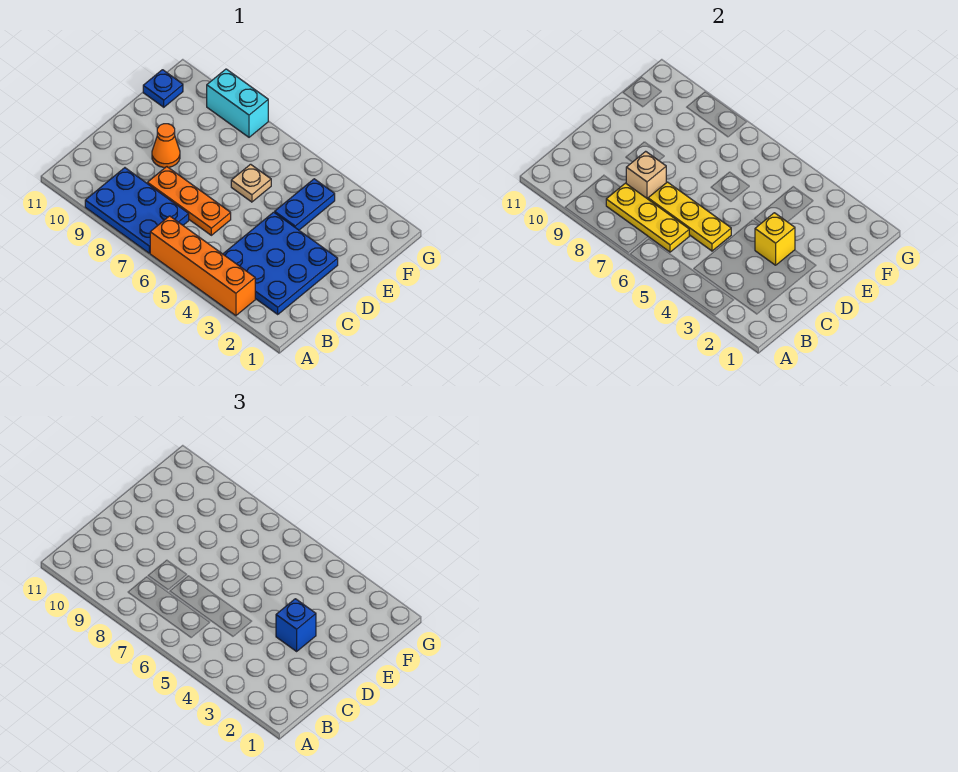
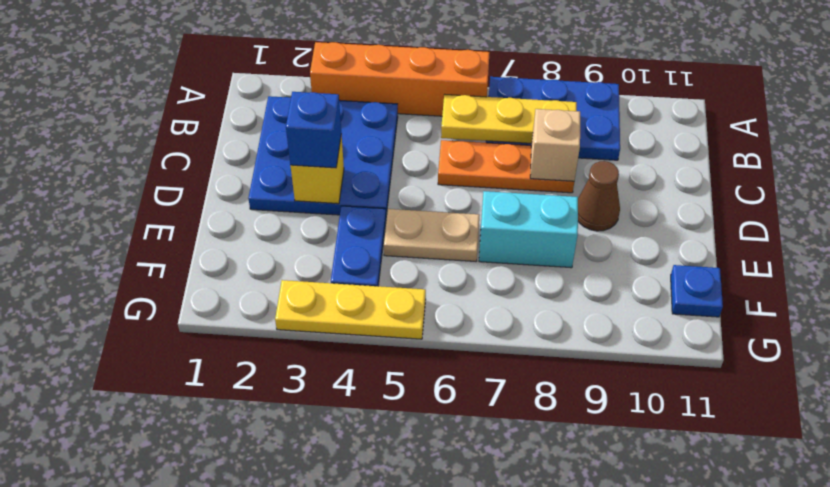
yellow plate C5:C7 level 2 -> yellow plate G3:G5 level 1
orange cone D9 level 1 -> brown cone D9 level 1
tan plate E6 level 1 -> tan plate E5:E6 level 1
cyan brick G8:G9 level 1 -> cyan brick E7:E8 level 1

